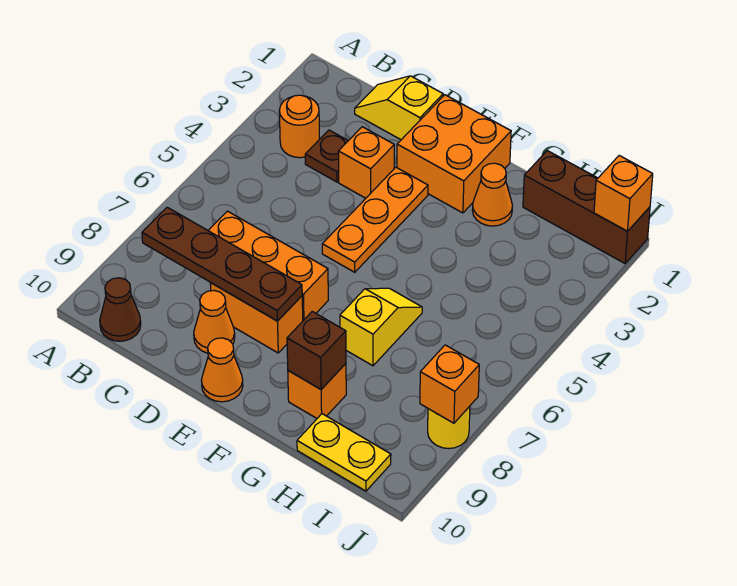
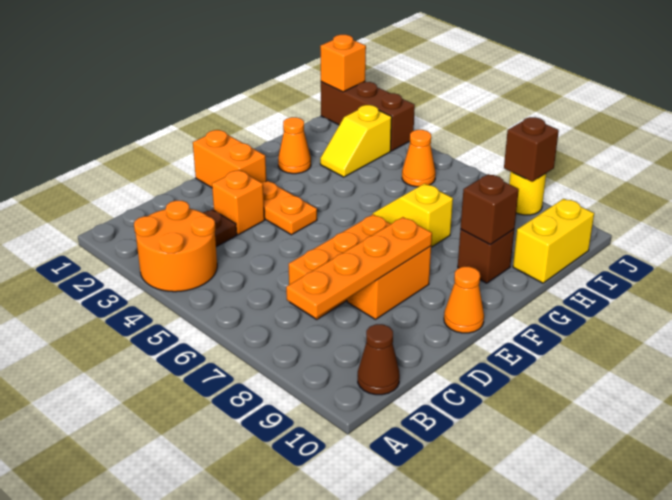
orange round brick B3 level 1 -> orange round brick A3:B4 level 1
brown plate B8:E8 level 2 -> orange plate B8:E8 level 2
yellow slope C1:D1 level 1 top D -> yellow slope H3:I3 level 1 top I
orange cone D9 level 1 -> orange cone I5 level 1
orange brick E1:F2 level 1 -> orange brick E1:E2 level 1
orange plate E3:E5 level 1 -> orange plate E3:E4 level 1
orange brick G9 level 1 -> brown brick G9 level 1
brown brick H1:J1 level 1 -> brown brick J1:J3 level 1
yellow plate H10:I10 level 1 -> yellow brick H10:I10 level 1
orange brick J8 level 2 -> brown brick J8 level 2

